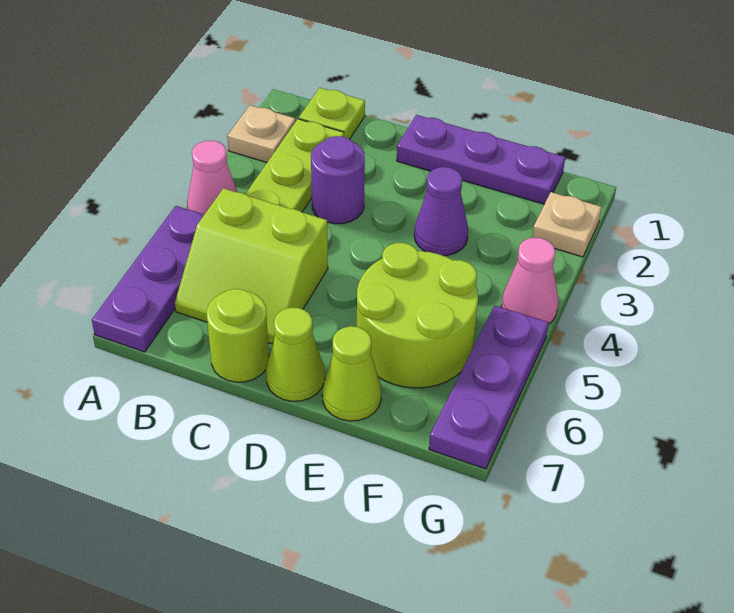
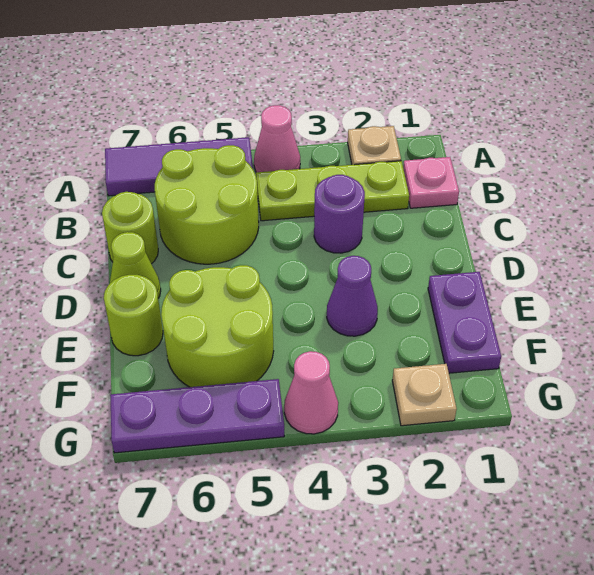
purple plate A5:A7 level 1 -> purple tile A5:A7 level 1
lime plate B1 level 1 -> pink plate B1 level 1
lime slope B5:C6 level 1 top 5 -> lime round brick B5:C6 level 1
purple plate D1:F1 level 1 -> purple plate E1:F1 level 1
lime cone E7 level 1 -> lime round brick E7 level 1

